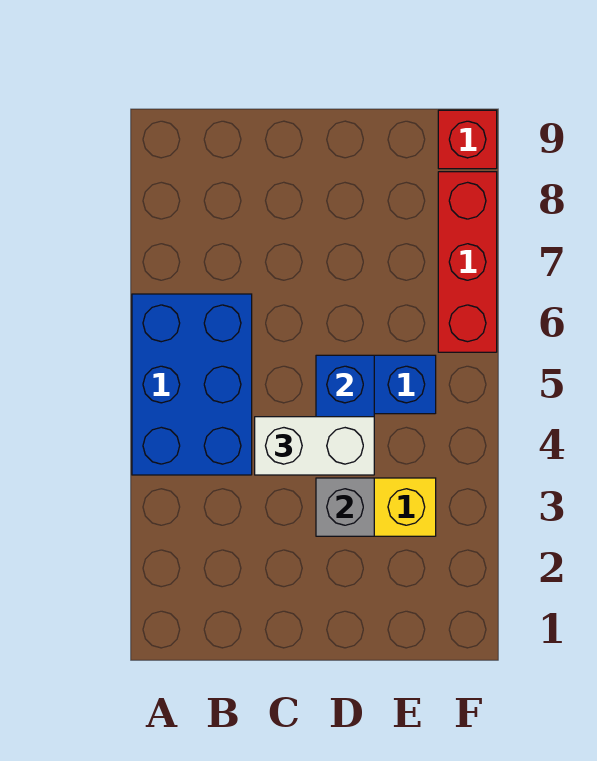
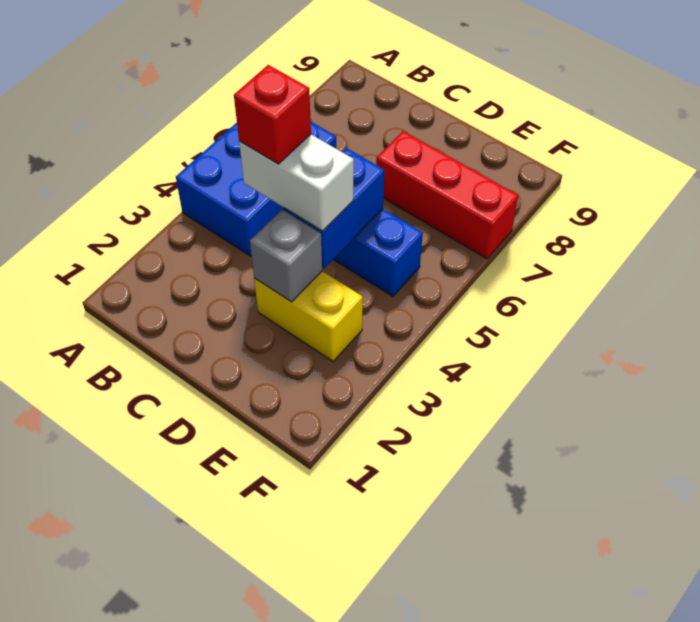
red brick F6:F8 level 1 -> red brick D7:F7 level 1
red brick F9 level 1 -> red brick C4 level 4

